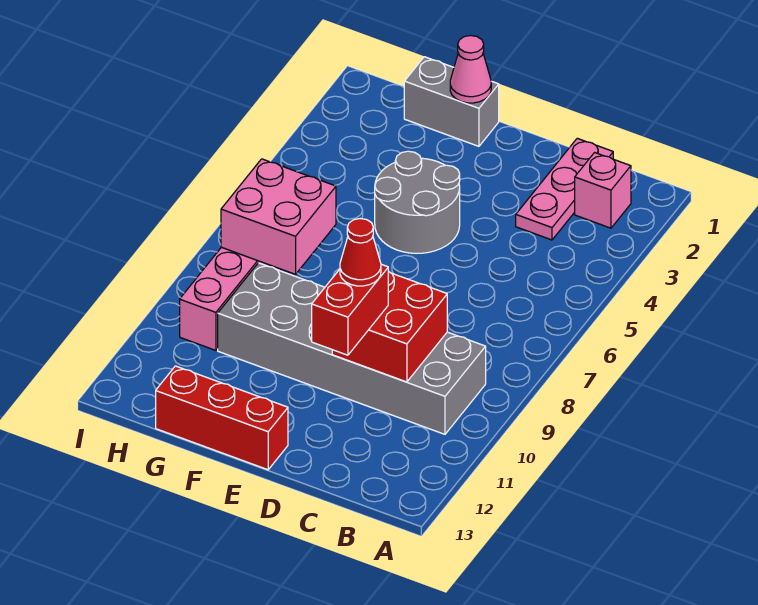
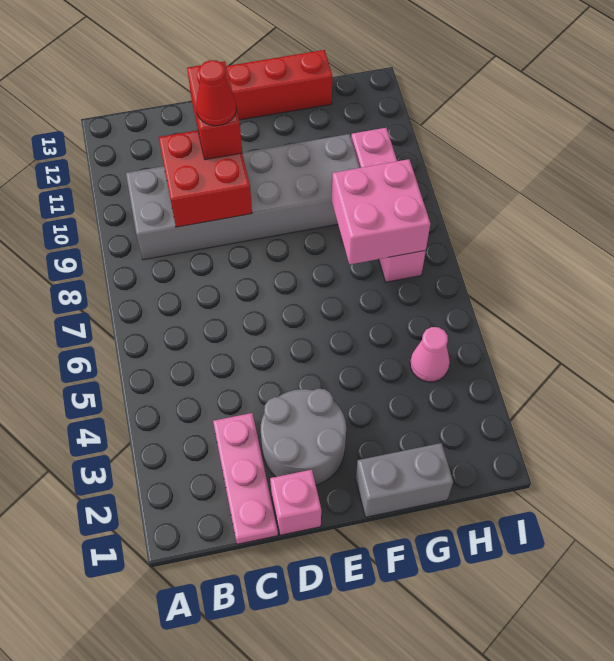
pink brick B2 level 1 -> pink brick D1 level 1
grey round brick E4:F5 level 1 -> grey round brick D2:E3 level 1
pink cone F1 level 2 -> pink cone H4 level 1

